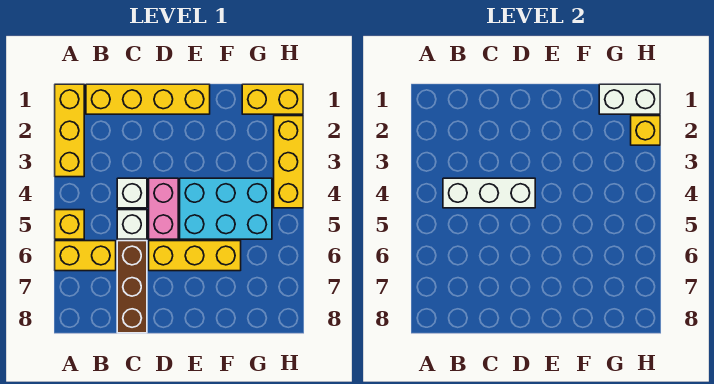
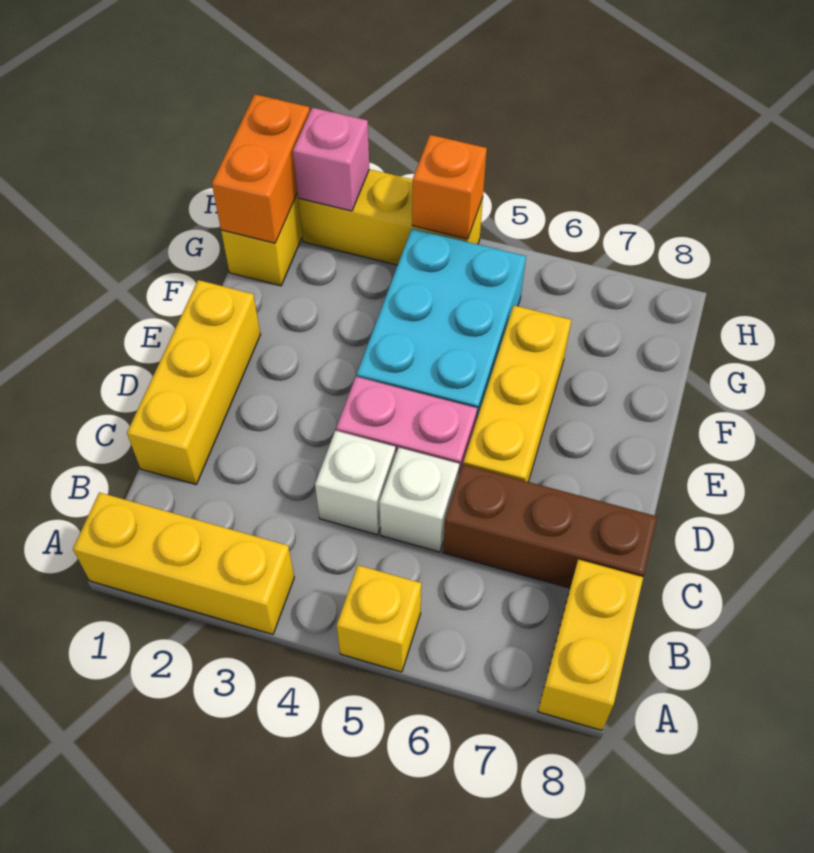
yellow brick A6:B6 level 1 -> yellow brick A8:B8 level 1
yellow brick B1:E1 level 1 -> yellow brick C1:E1 level 1
white brick B4:D4 level 2 -> none
white brick G1:H1 level 2 -> orange brick G1:H1 level 2
yellow brick H2 level 2 -> pink brick H2 level 2
none -> orange brick H4 level 2

